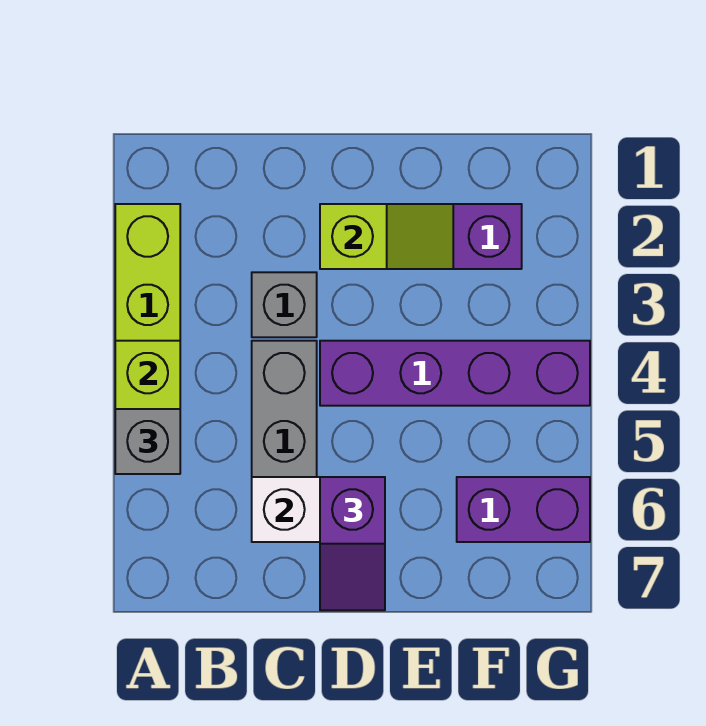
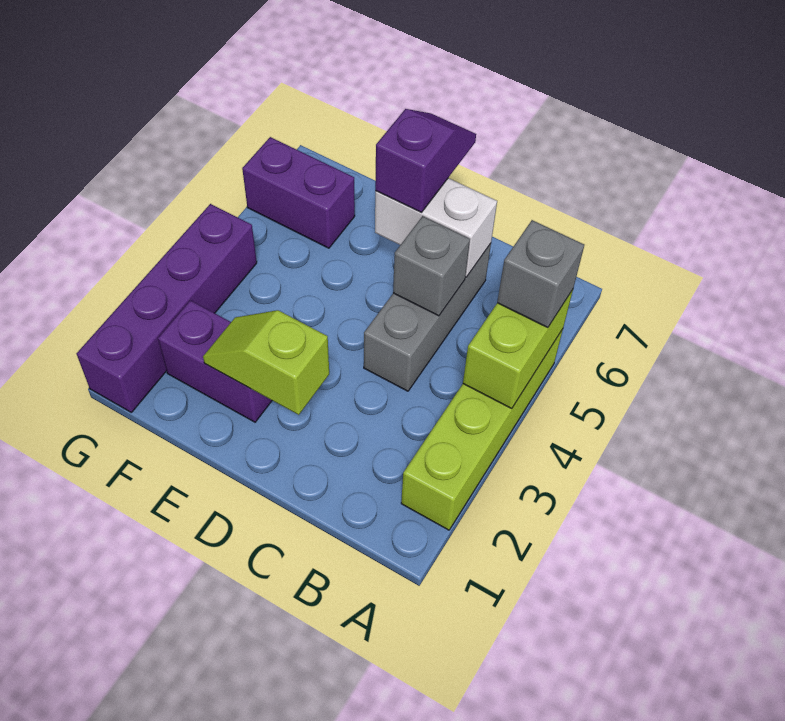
grey brick C3 level 1 -> grey brick C5 level 2
purple brick D4:G4 level 1 -> purple brick G1:G4 level 1

